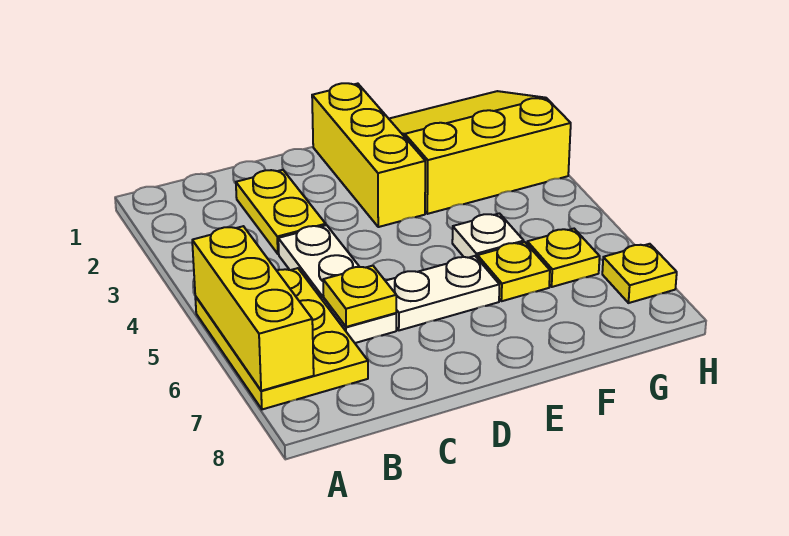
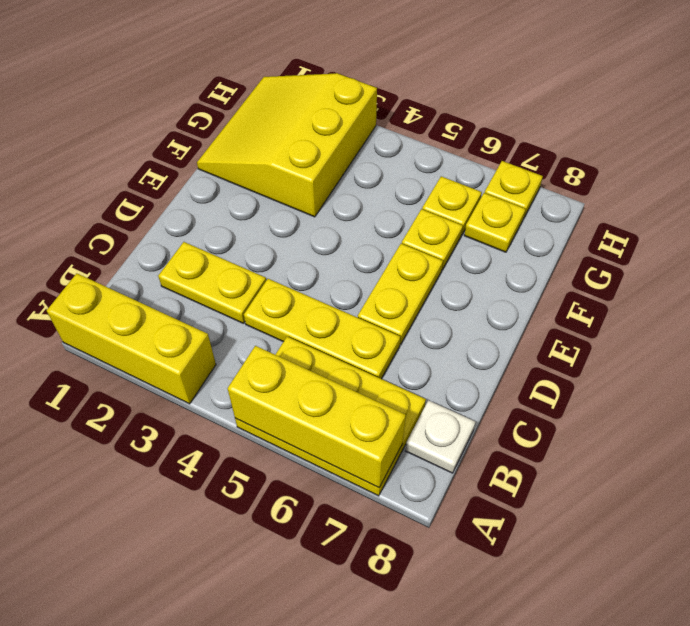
white plate C4:C6 level 1 -> yellow plate C4:C6 level 1
yellow plate C6 level 2 -> yellow plate G7 level 1
white plate D6:E6 level 1 -> yellow plate D6:E6 level 1
yellow brick E1:E3 level 1 -> yellow brick A1:A3 level 1
white plate F5 level 1 -> white plate B8 level 1

